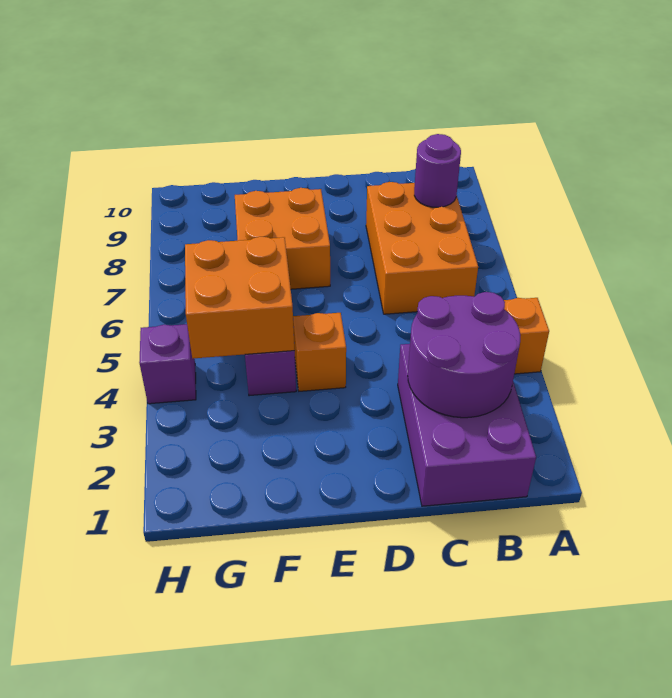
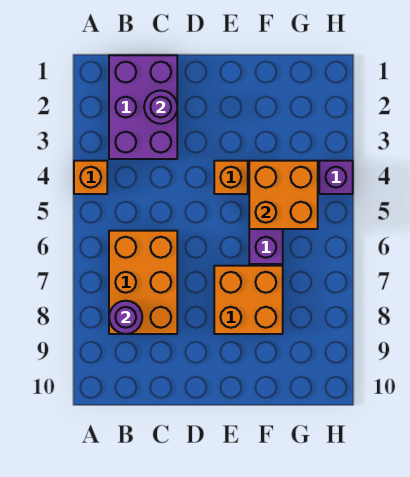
purple round brick B2:C3 level 2 -> purple round brick C2 level 2

